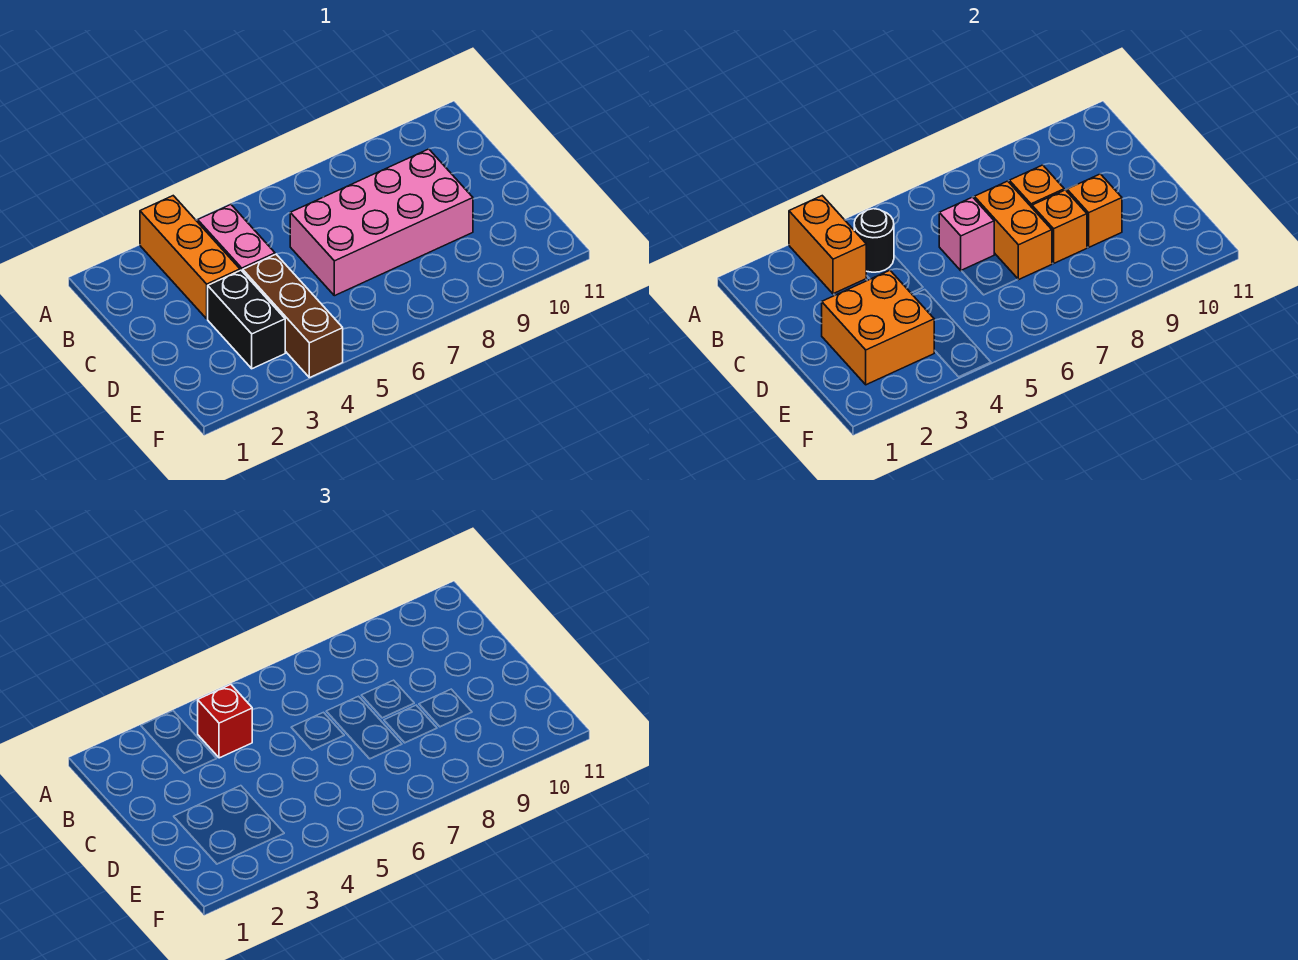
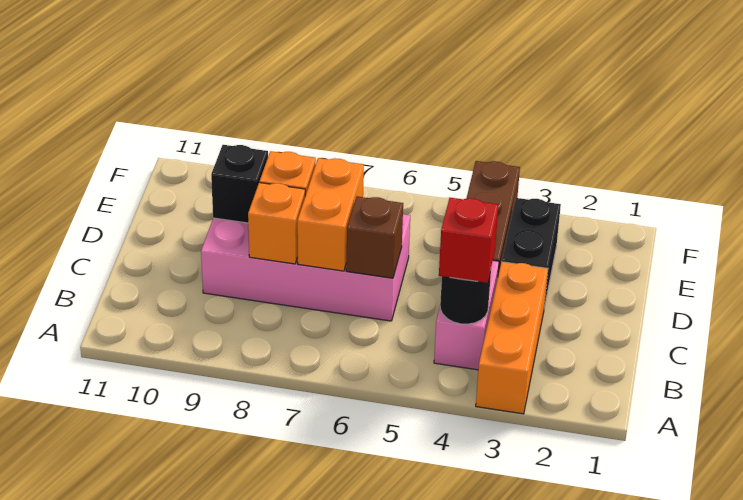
orange brick A3:B3 level 2 -> none
pink brick C6 level 2 -> brown brick C6 level 2
orange brick D2:E3 level 2 -> none
orange brick D9 level 2 -> black brick D9 level 2

